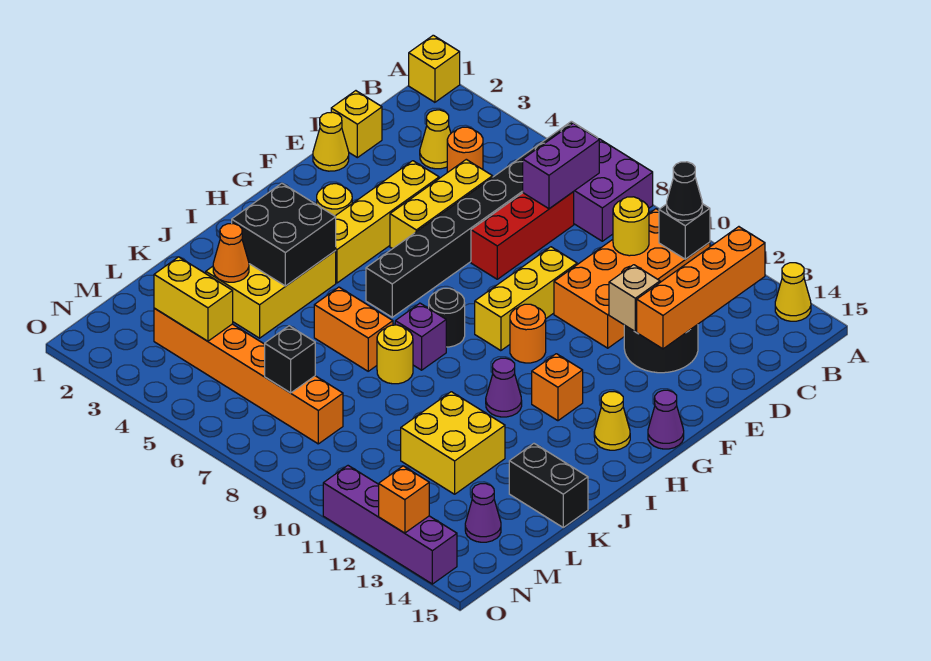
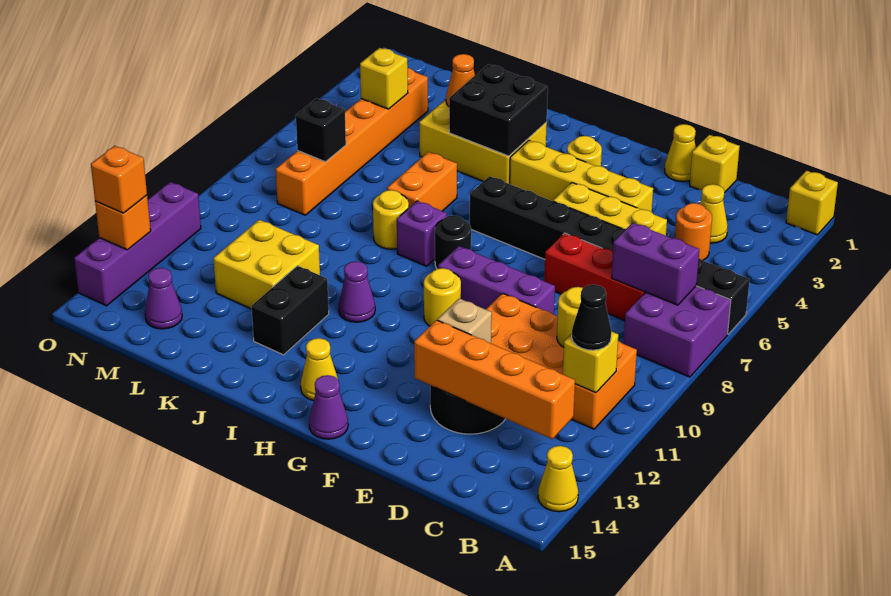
black brick B11 level 2 -> yellow brick B11 level 2
yellow brick E9:G9 level 1 -> purple brick E9:G9 level 1
orange round brick G10 level 1 -> yellow round brick G10 level 1
orange brick H12 level 1 -> orange brick O13 level 3
black brick K14:K15 level 1 -> black brick J12:J13 level 1
yellow brick M3:M4 level 2 -> yellow brick M4 level 2

